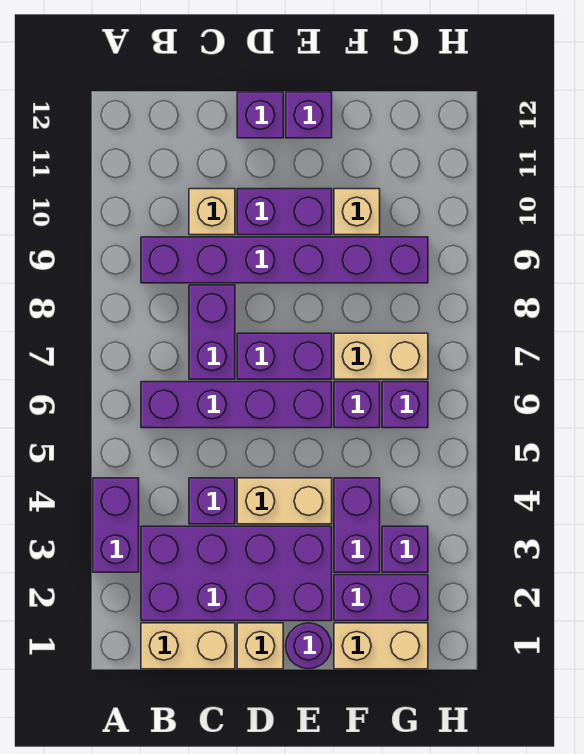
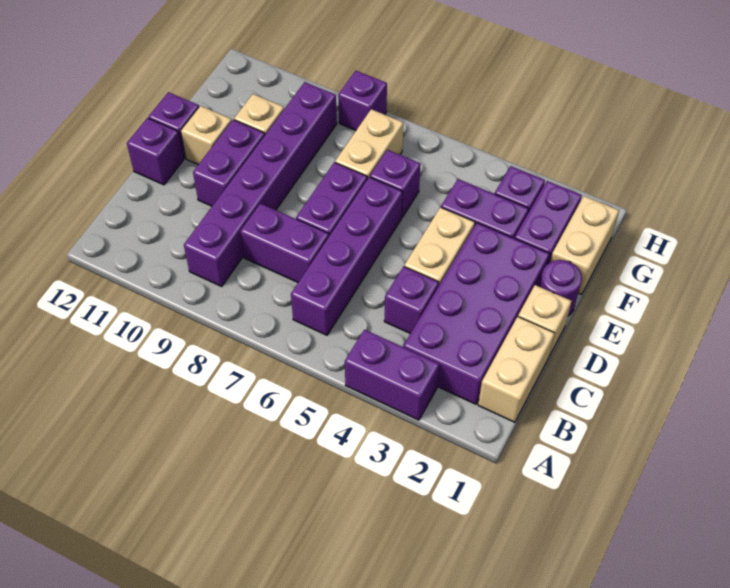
tan brick C10 level 1 -> tan brick E11 level 1
purple brick G6 level 1 -> purple brick H8 level 1

